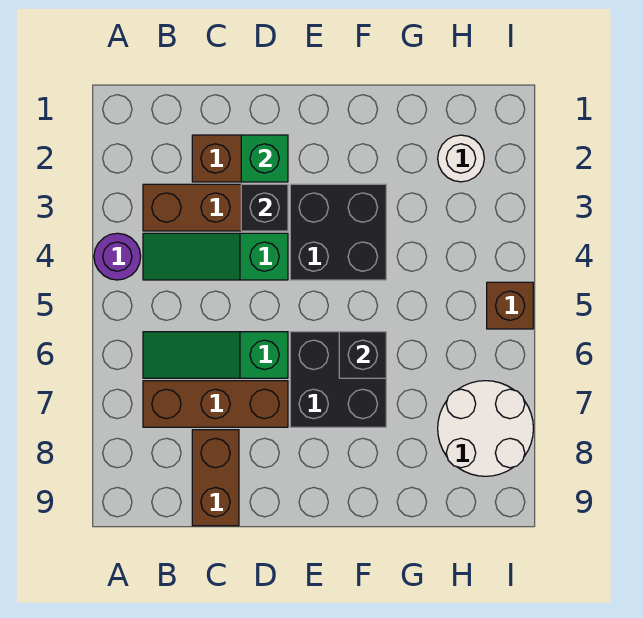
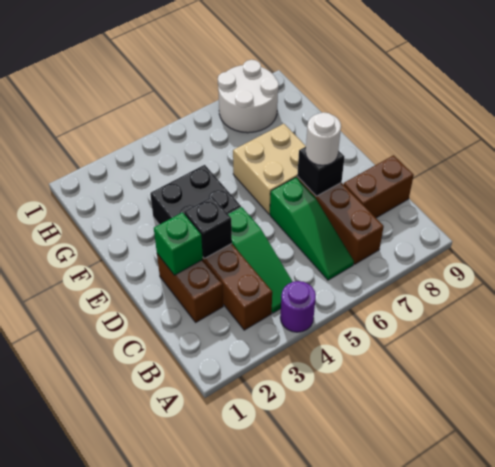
black brick E6:F7 level 1 -> tan brick E6:F7 level 1
black brick F6 level 2 -> black brick D7 level 2
white round brick H2 level 1 -> white round brick D7 level 3
brown brick I5 level 1 -> none

